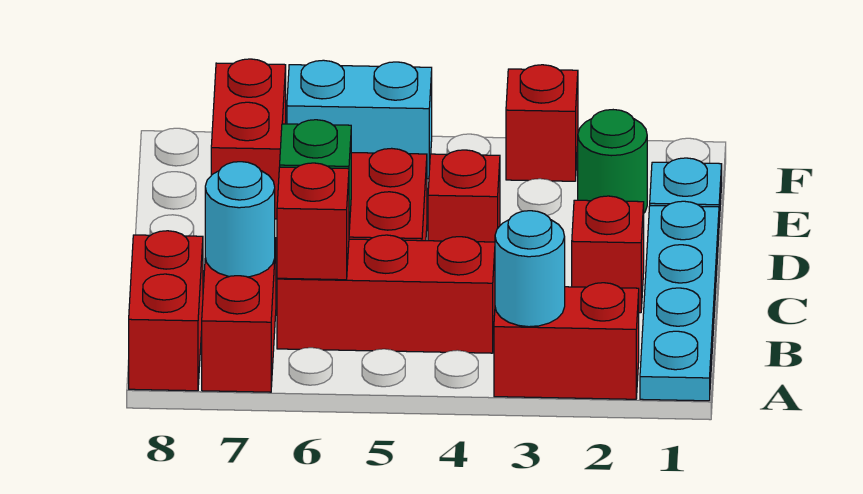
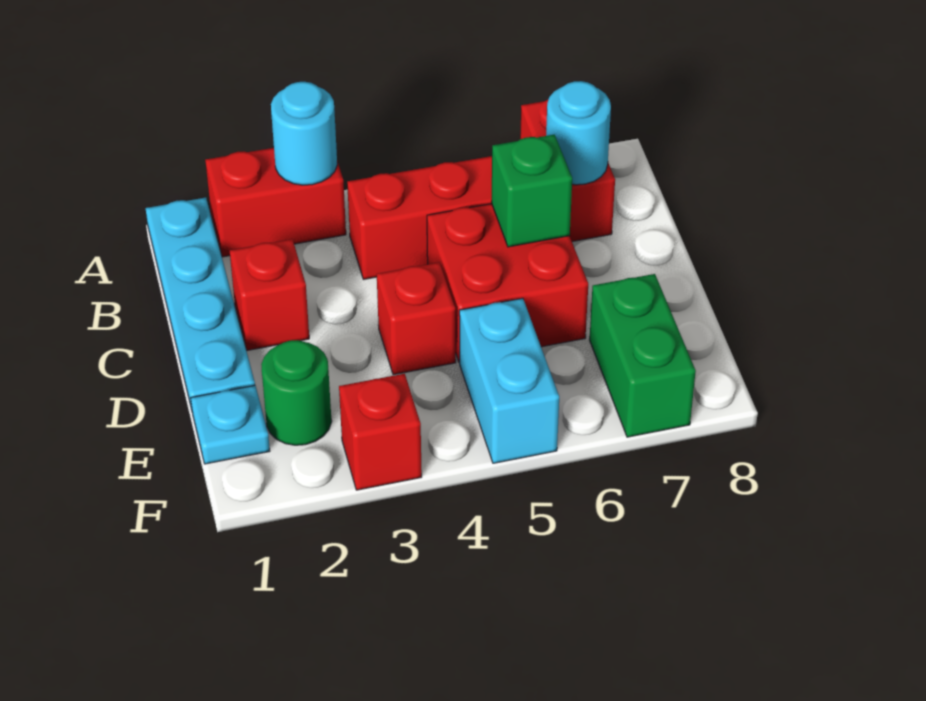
red brick A8:B8 level 1 -> none
red brick B6 level 2 -> none
red brick E7:F7 level 1 -> green brick E7:F7 level 1
cyan brick F5:F6 level 1 -> cyan brick E5:F5 level 1

